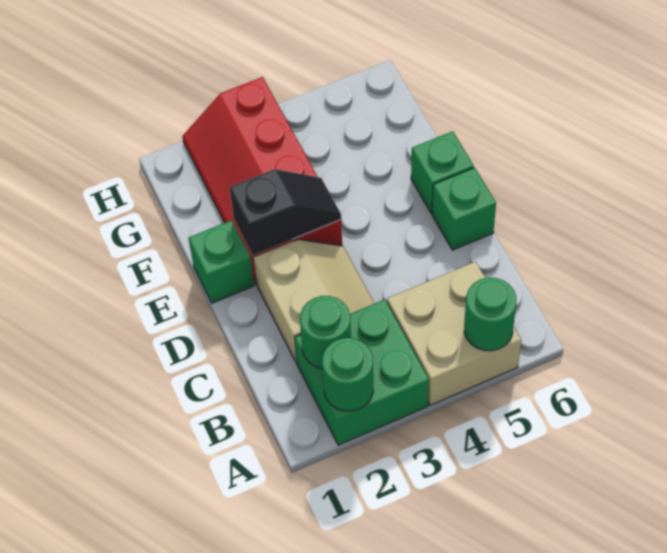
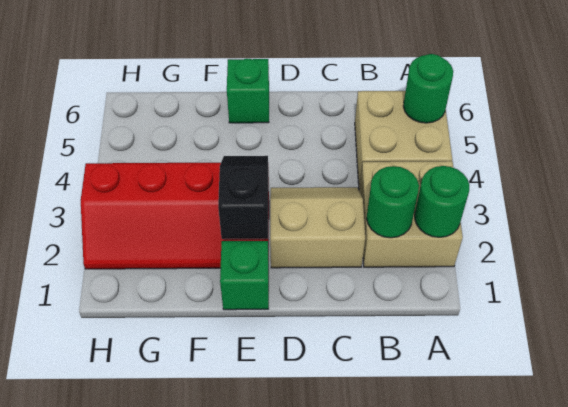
green brick A2:B3 level 1 -> tan brick A2:B3 level 1
green brick D6 level 1 -> none

